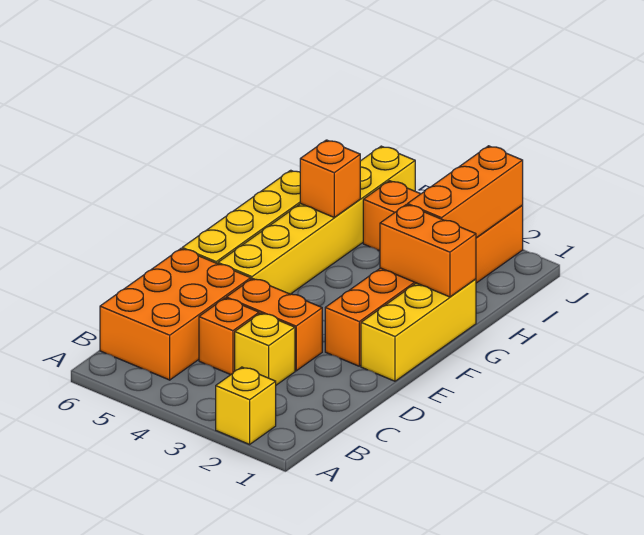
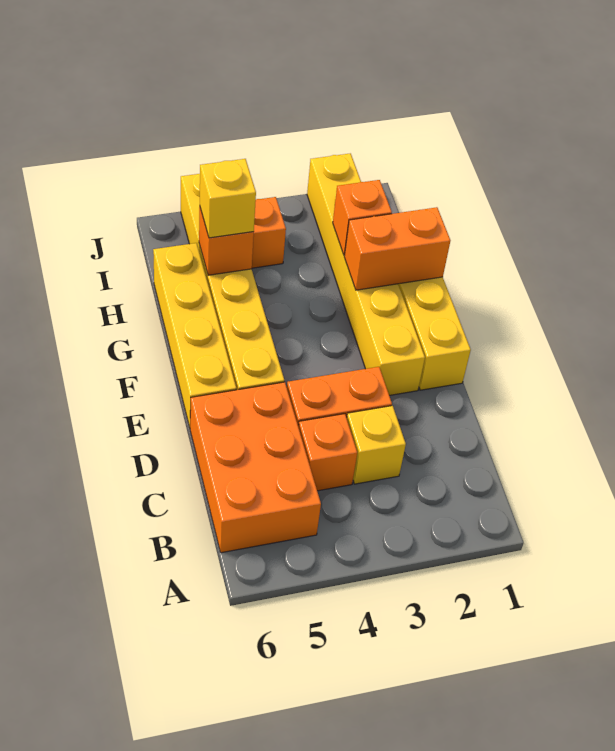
yellow brick A2 level 1 -> yellow brick H5 level 3
orange brick E2:J2 level 1 -> yellow brick E2:J2 level 1
orange brick H2:J2 level 2 -> orange brick H2 level 2

